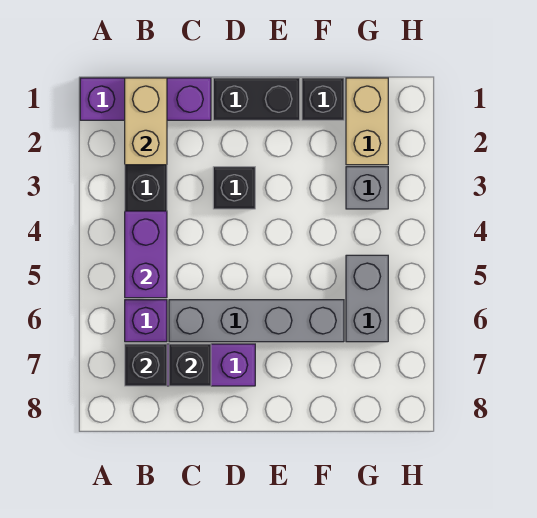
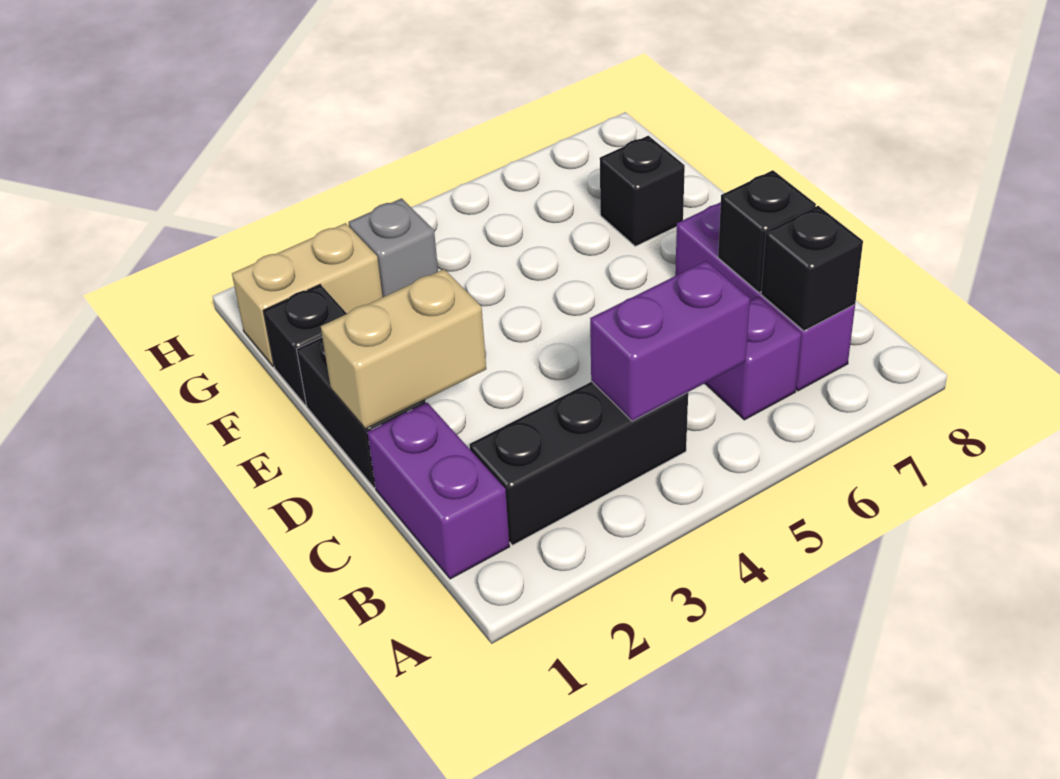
purple brick A1:C1 level 1 -> purple brick B1:C1 level 1
tan brick B1:B2 level 2 -> tan brick D1:D2 level 2
grey brick C6:F6 level 1 -> none
black brick D3 level 1 -> black brick F7 level 1
grey brick G5:G6 level 1 -> none

